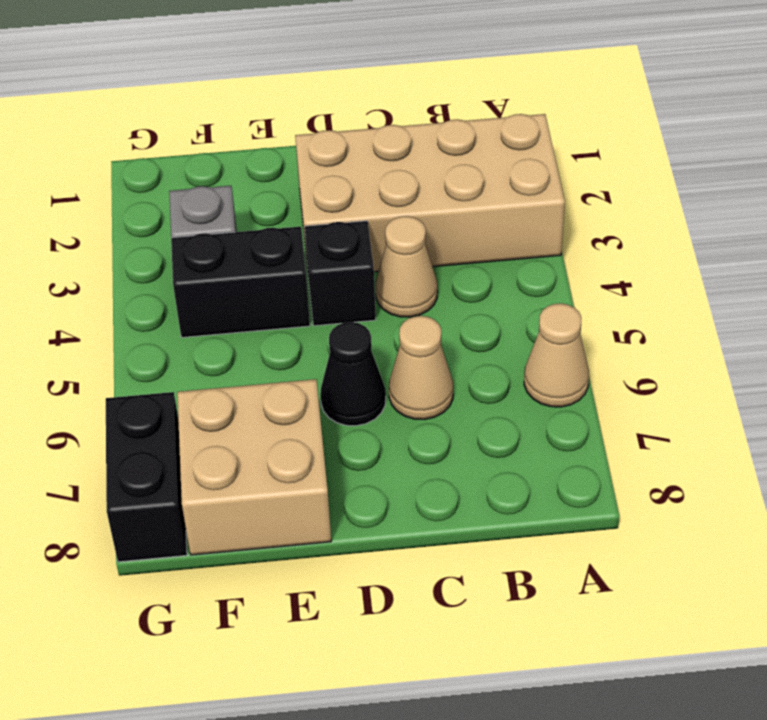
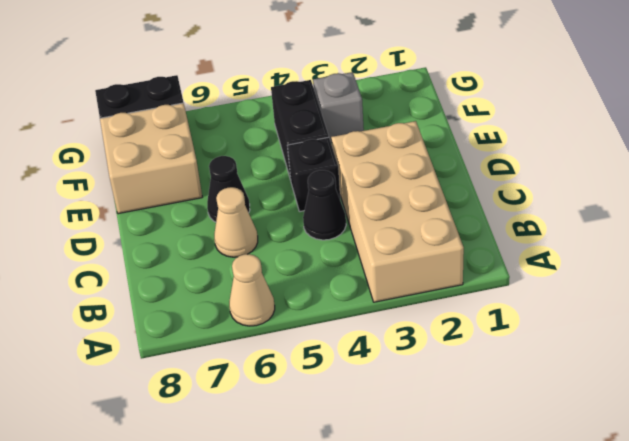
tan cone C4 level 1 -> black cone C4 level 1

